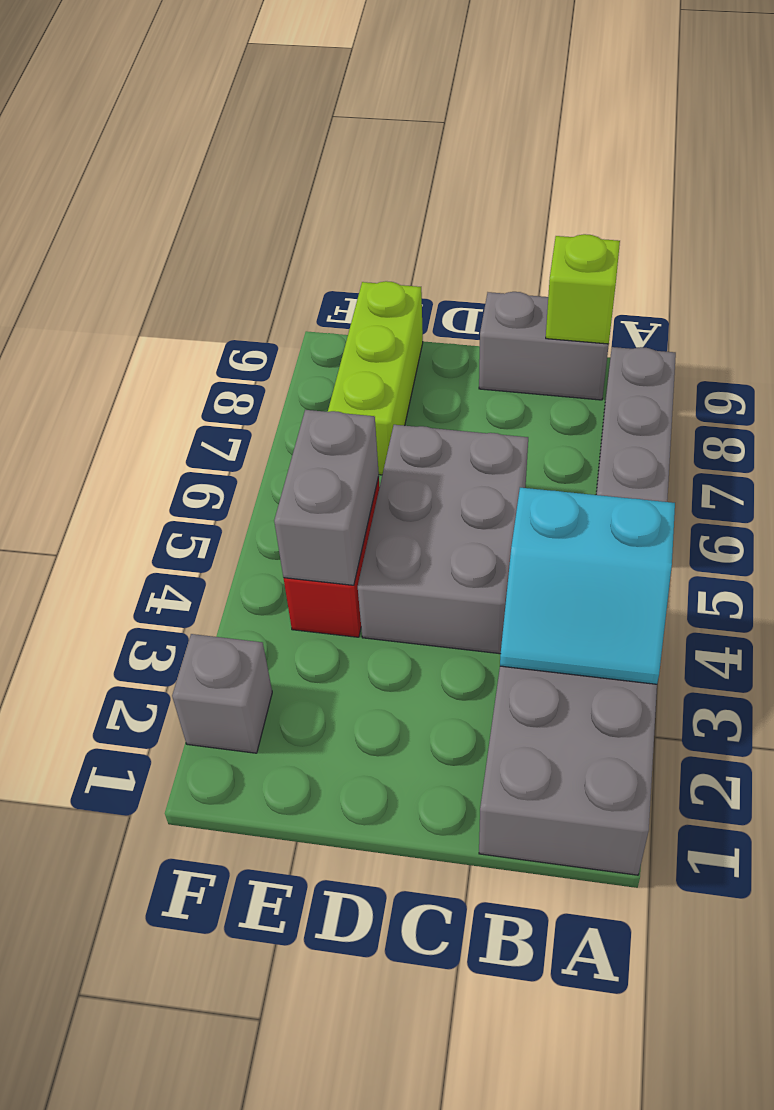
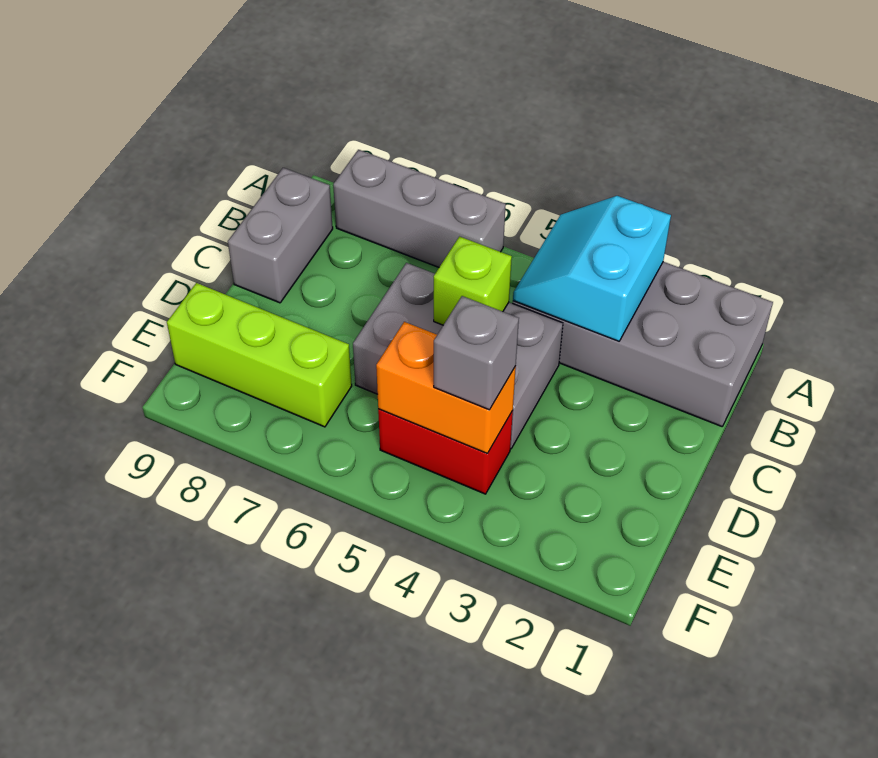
cyan slope A3:B4 level 2 top 4 -> cyan slope A3:B4 level 2 top 3
lime brick B9 level 2 -> lime brick C5 level 2
grey brick E4:E5 level 2 -> orange brick E4:E5 level 2
grey brick F2 level 1 -> grey brick E4 level 3

